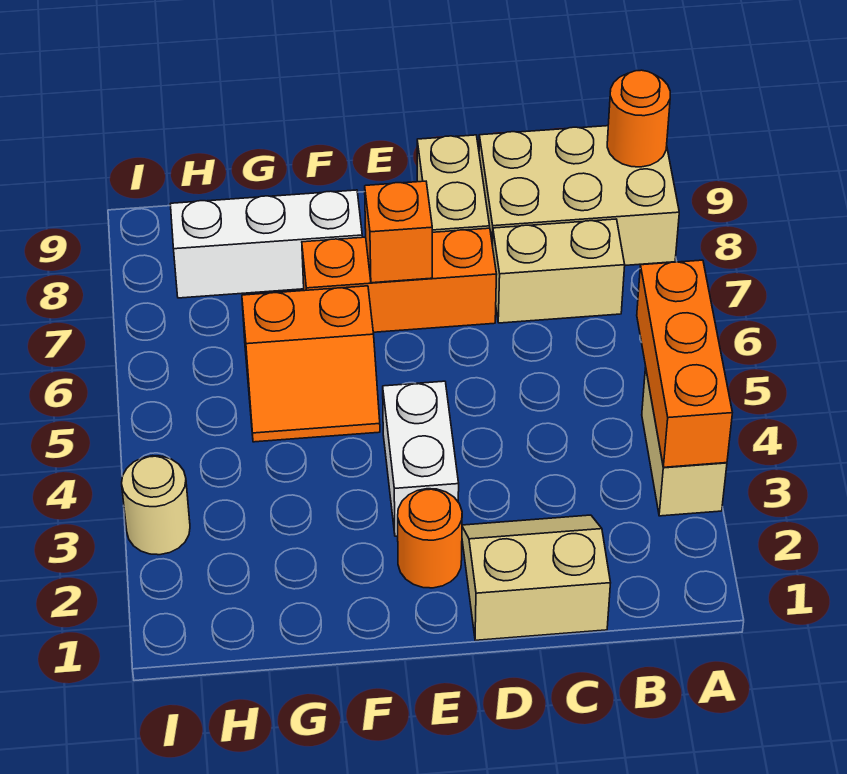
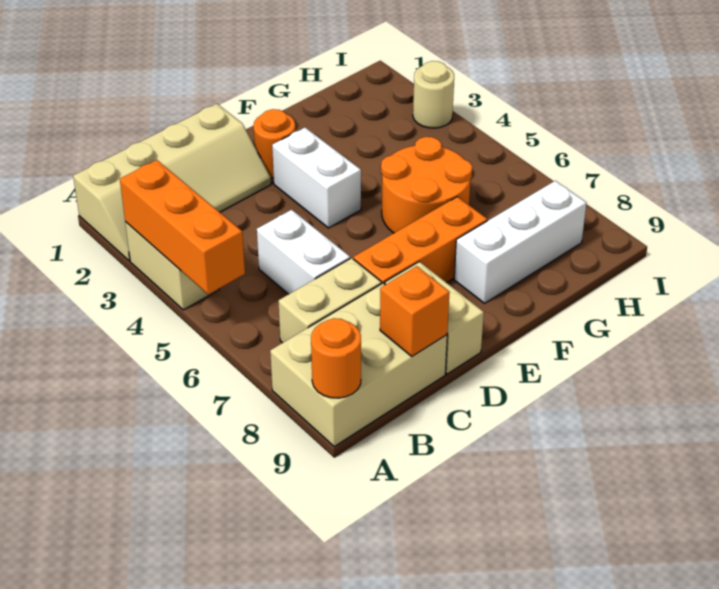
tan slope C1:D2 level 1 top 1 -> tan slope A1:D2 level 1 top 1
none -> white brick C5:C6 level 1
orange brick E7 level 2 -> orange brick C9 level 2
orange slope F5:G6 level 1 top 6 -> orange round brick F5:G6 level 1

